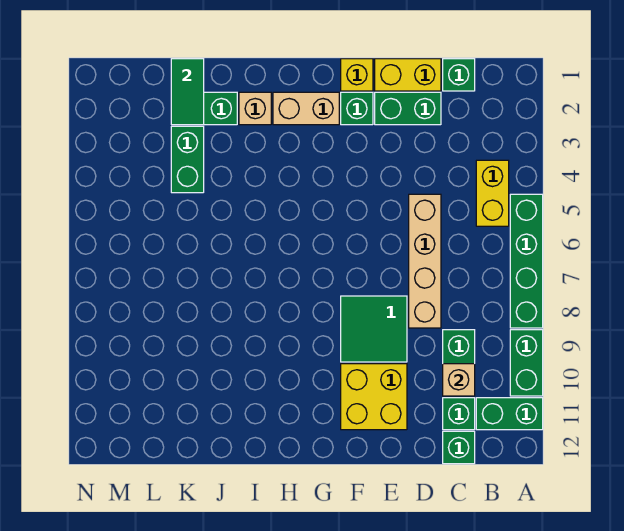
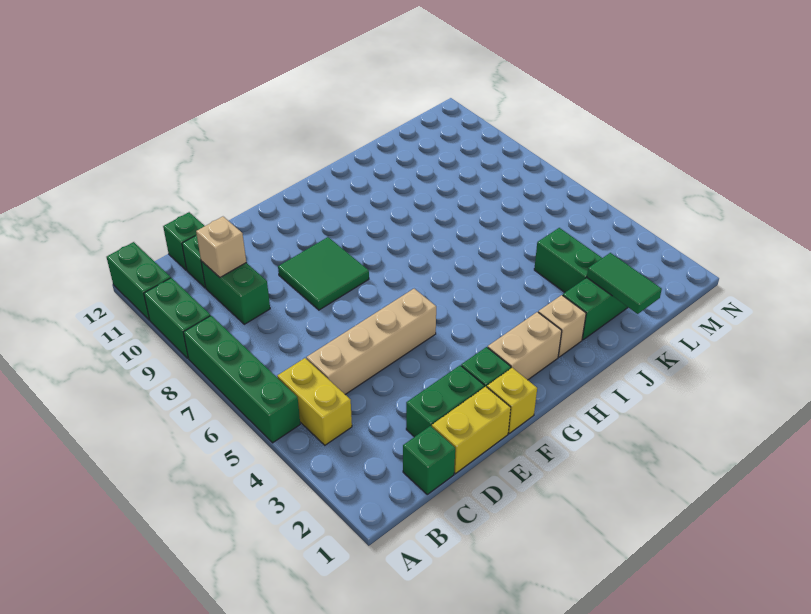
green brick A11:B11 level 1 -> green brick A11:A12 level 1
tan brick D5:D8 level 1 -> tan brick C5:F5 level 1
yellow brick E10:F11 level 1 -> none

